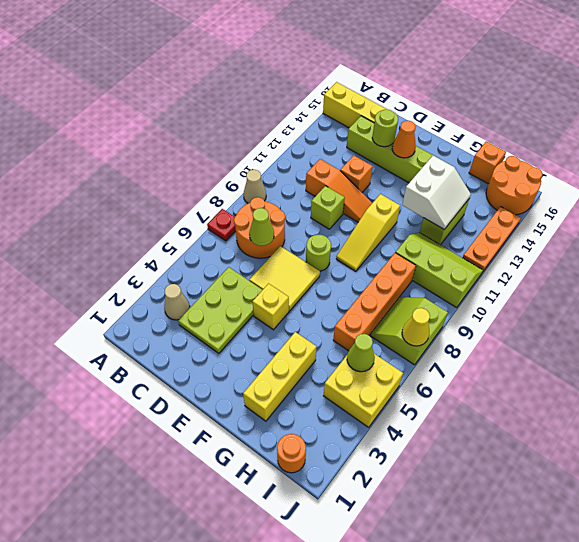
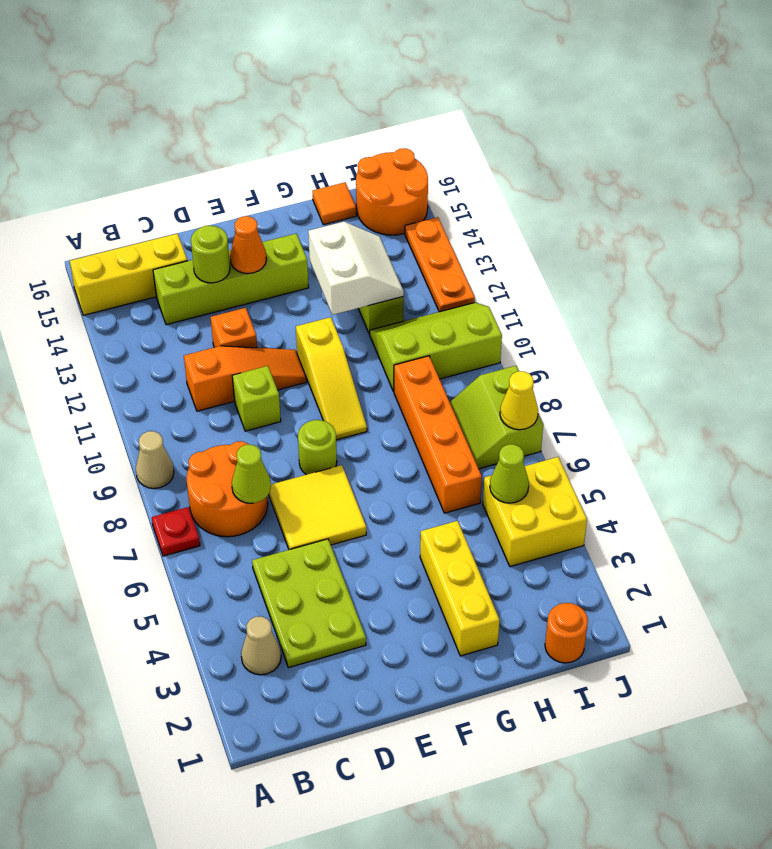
yellow brick E5 level 1 -> none
orange brick H16 level 1 -> orange tile H16 level 1

